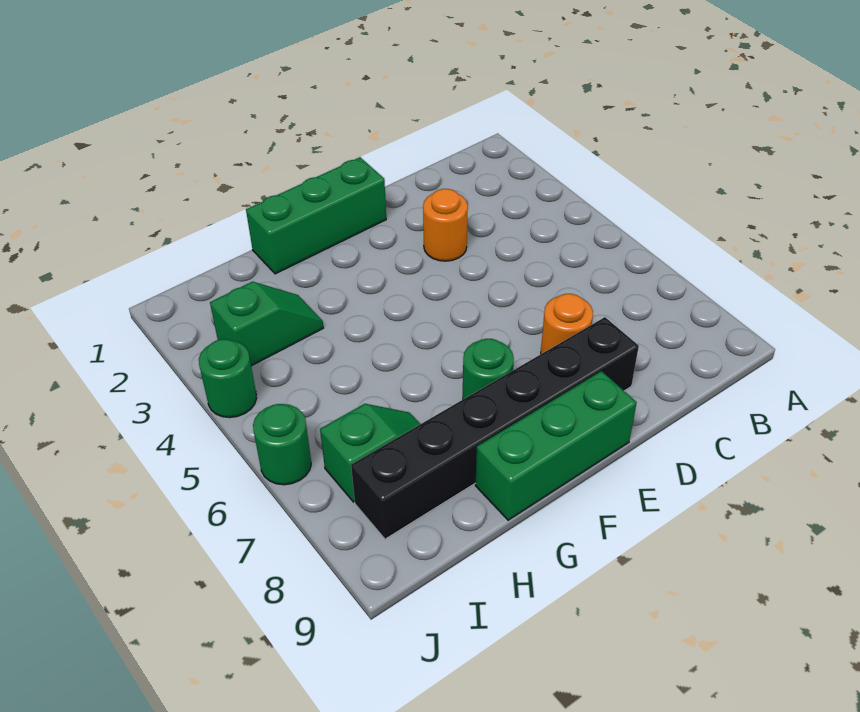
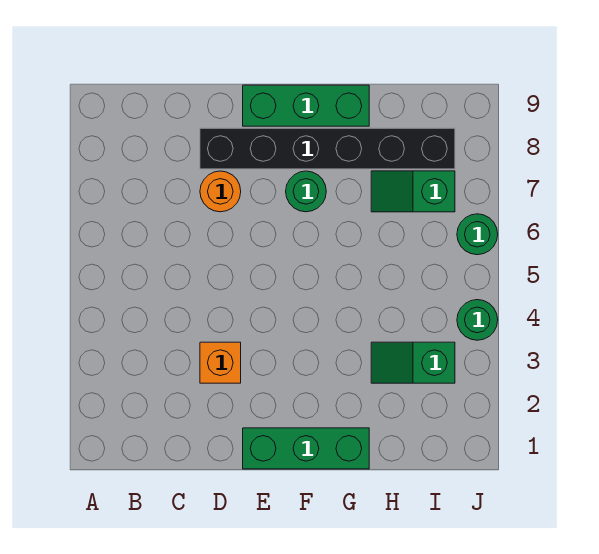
orange round brick D3 level 1 -> orange brick D3 level 1

